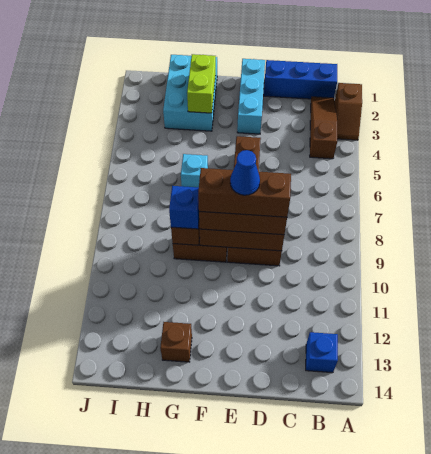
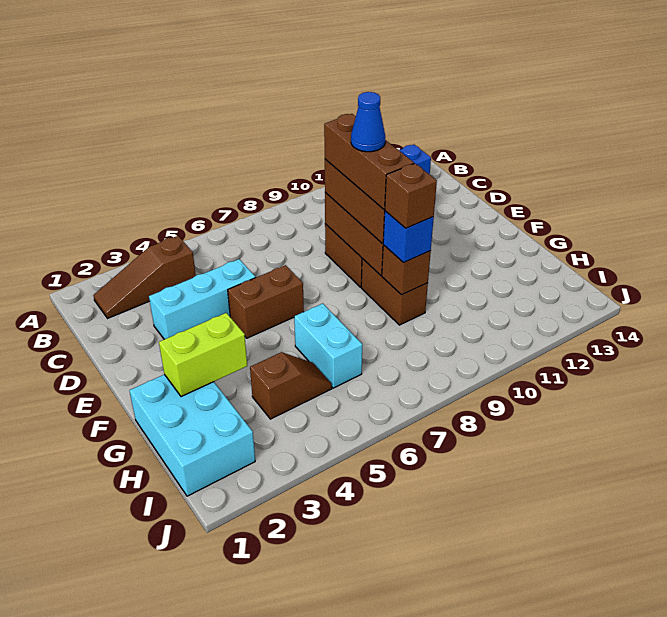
brown slope A2:A3 level 1 top 2 -> brown slope H4:H5 level 1 top 4
blue brick B1:D1 level 1 -> none
cyan brick E1:E3 level 1 -> cyan brick D3:D5 level 1
cyan brick G1:H3 level 1 -> cyan brick G1:I2 level 1
cyan brick G6 level 1 -> cyan brick G6:H6 level 1
brown brick G13 level 1 -> brown brick G9 level 4

